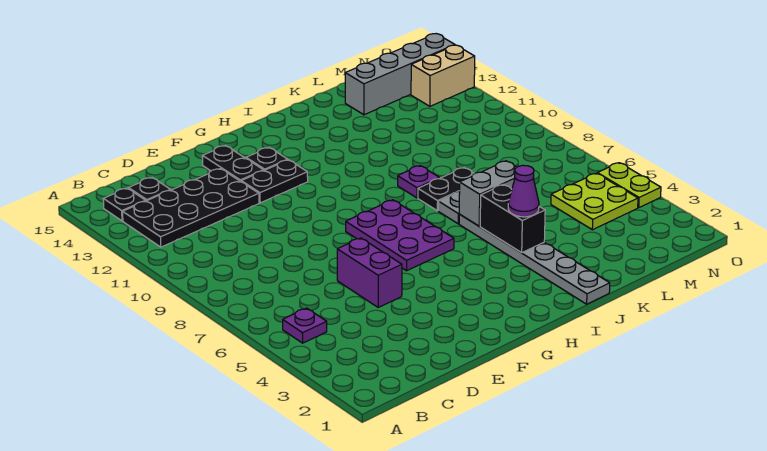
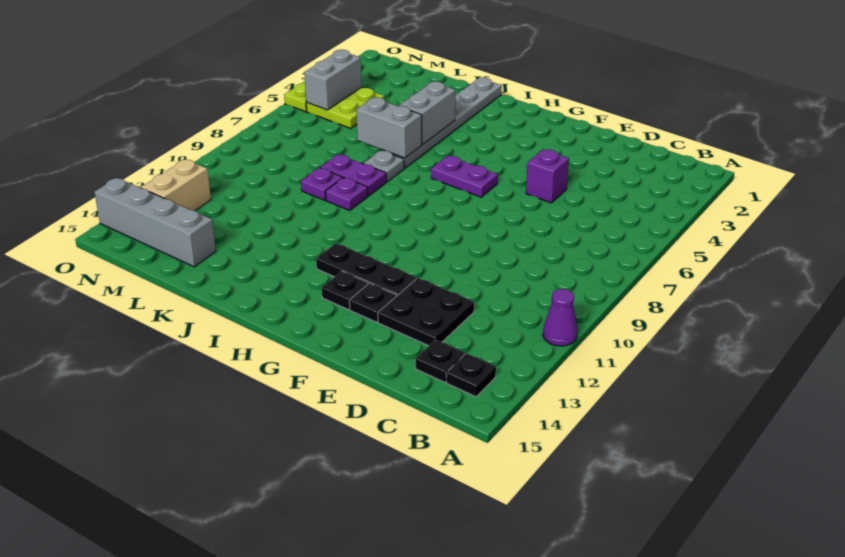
purple plate B5 level 1 -> purple plate K9 level 1
black plate B12:E13 level 1 -> black plate D12:E13 level 1
purple brick E5:E6 level 1 -> purple brick E5 level 1
black plate F12:G12 level 1 -> black plate F12:H12 level 1
black plate F13:F14 level 1 -> black plate F13 level 1
purple plate G6:H8 level 1 -> purple plate G6:H6 level 1
black brick J4:J5 level 2 -> grey brick J4:J5 level 2
purple cone J4 level 3 -> purple cone A11 level 1
black plate J8:K8 level 1 -> purple plate J8:K8 level 1
none -> grey brick N4:N5 level 2
tan brick N13:O13 level 1 -> tan brick N12:N13 level 1

